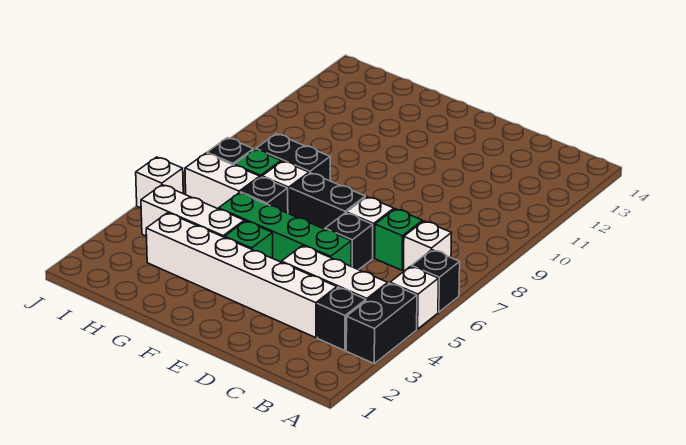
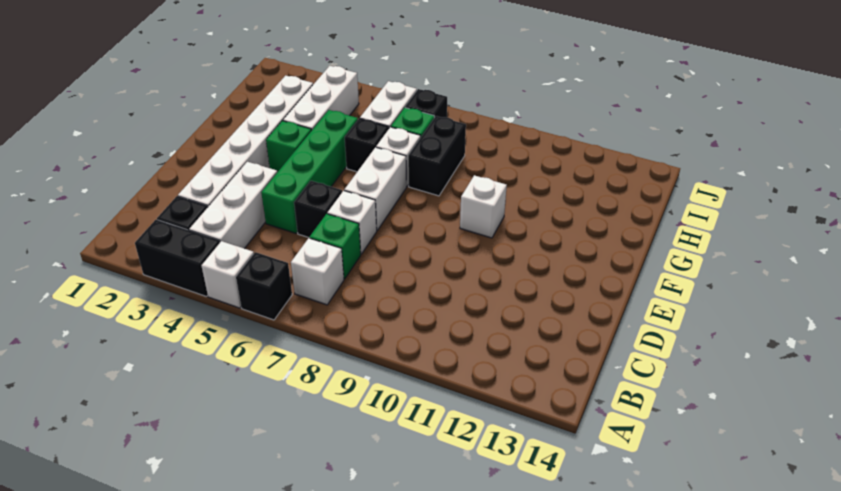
black brick E7:F7 level 1 -> white brick E7:F7 level 1
white brick J5 level 1 -> white brick F10 level 1

